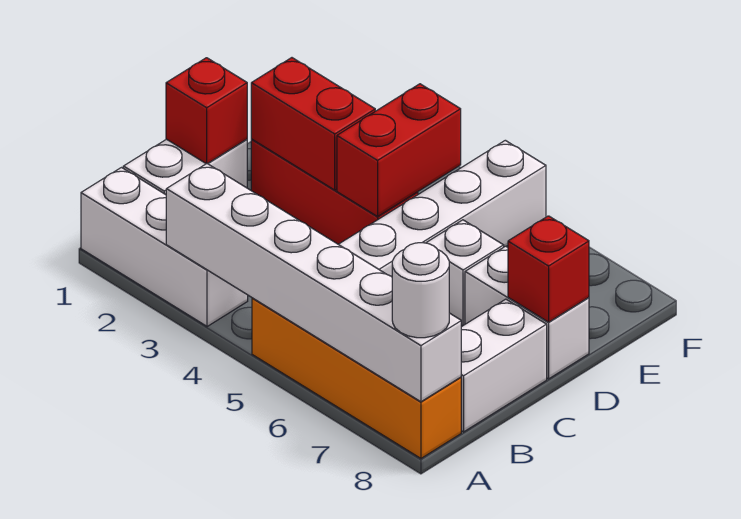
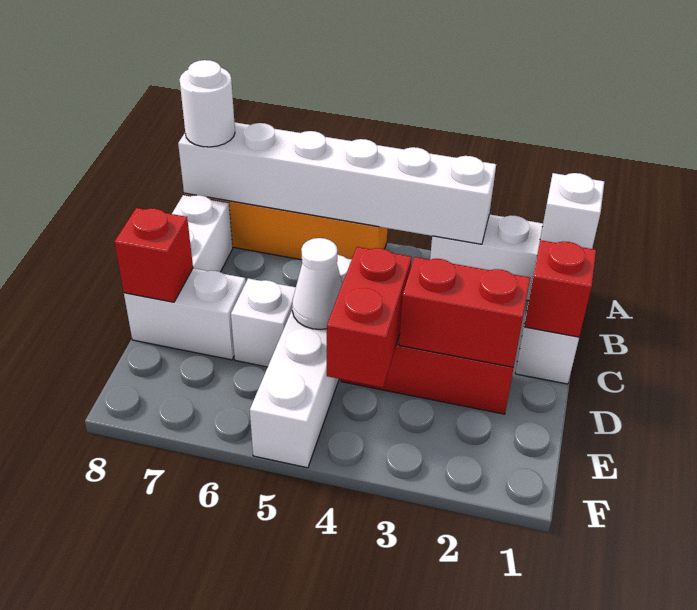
none -> white brick A1 level 2
none -> white cone D5 level 2

